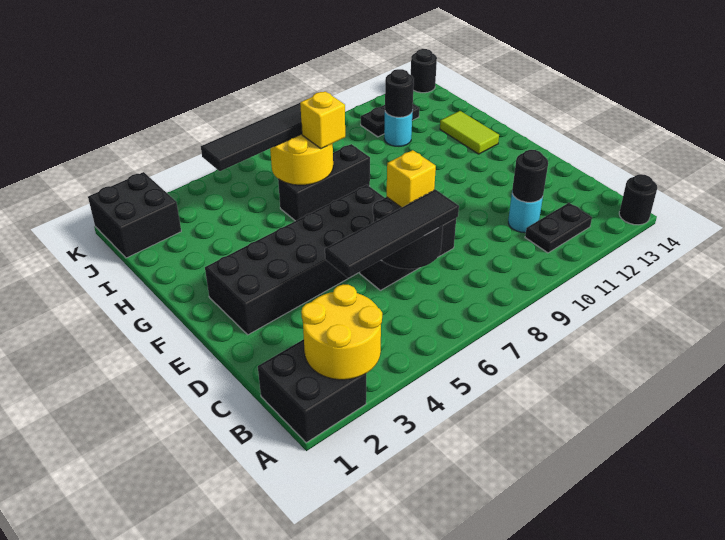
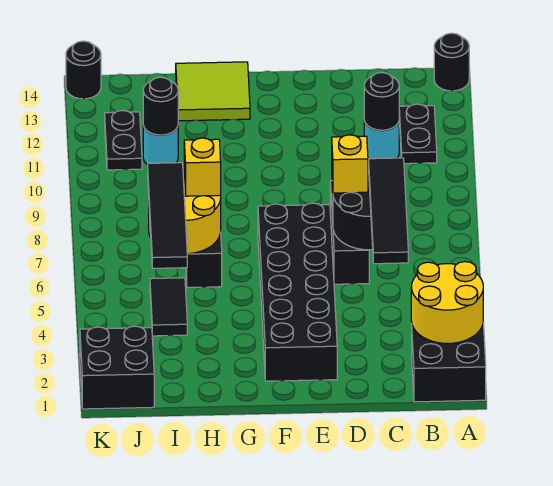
lime tile G13:H13 level 1 -> lime tile G13:H14 level 1
none -> black tile I4:I5 level 1

